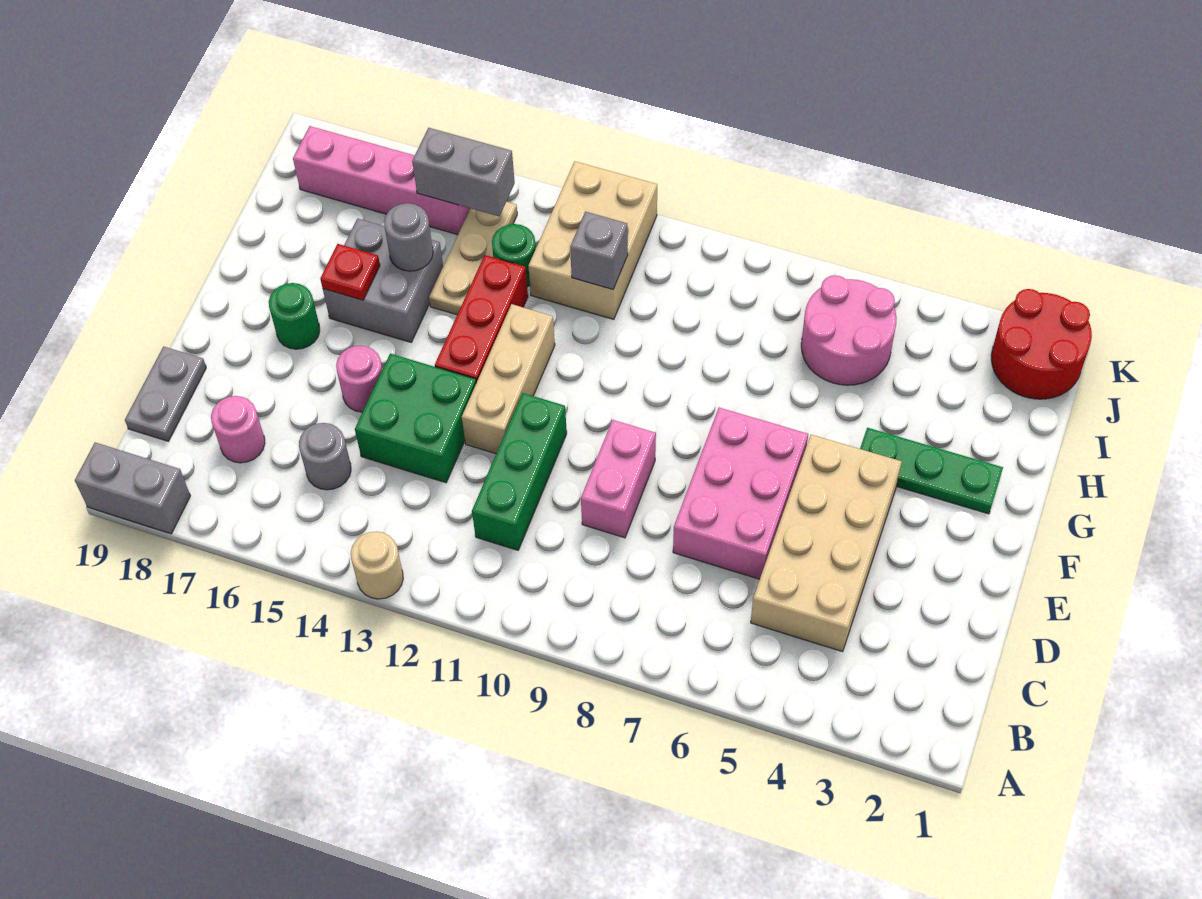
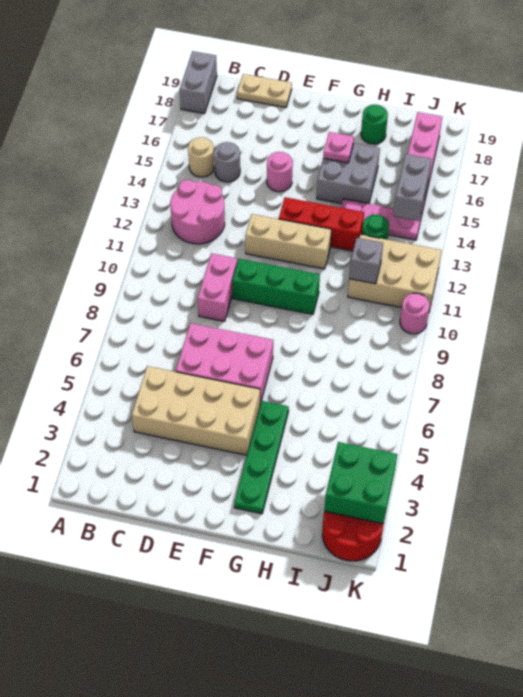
tan round brick A13 level 1 -> tan round brick B15 level 1
green brick C11:E11 level 1 -> green brick E10:G10 level 1
pink round brick C17 level 1 -> pink round brick K10 level 1
grey plate C19:D19 level 1 -> tan plate C19:D19 level 1
pink brick D9:E9 level 1 -> pink brick D9:D10 level 1
green brick D13:E14 level 1 -> green brick J2:K3 level 2
green round brick F17 level 1 -> green round brick H18 level 1
green plate G2:G4 level 1 -> green plate G2:G5 level 1
red plate G16 level 2 -> pink plate G16 level 2
tan plate H14:J14 level 1 -> pink plate H14:J14 level 1
grey round brick H15 level 2 -> none
pink round brick I5:J6 level 1 -> pink round brick B12:C13 level 1

